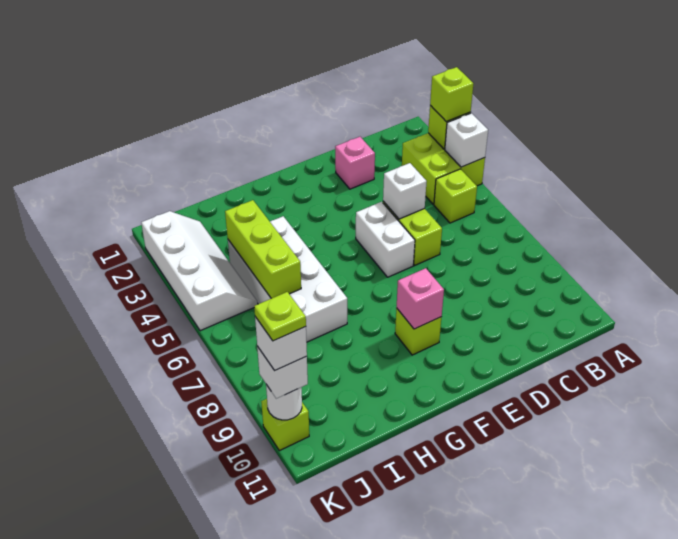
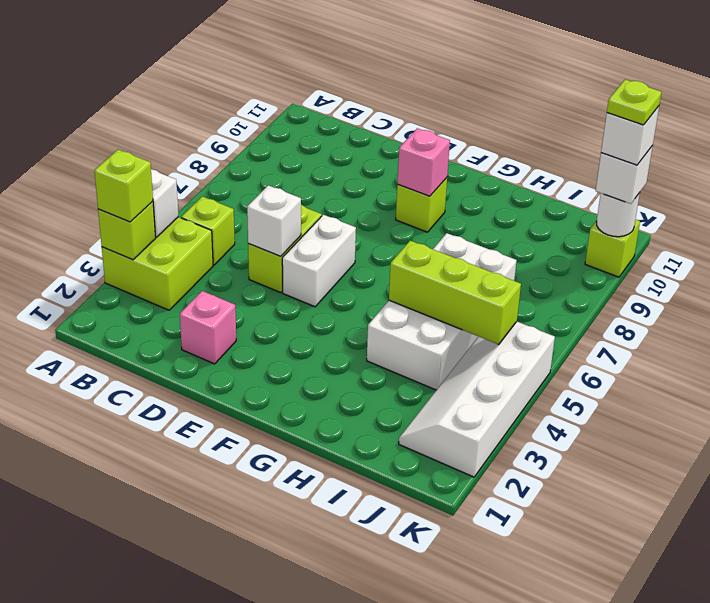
lime brick I4:I6 level 2 -> lime brick H5:J5 level 2

